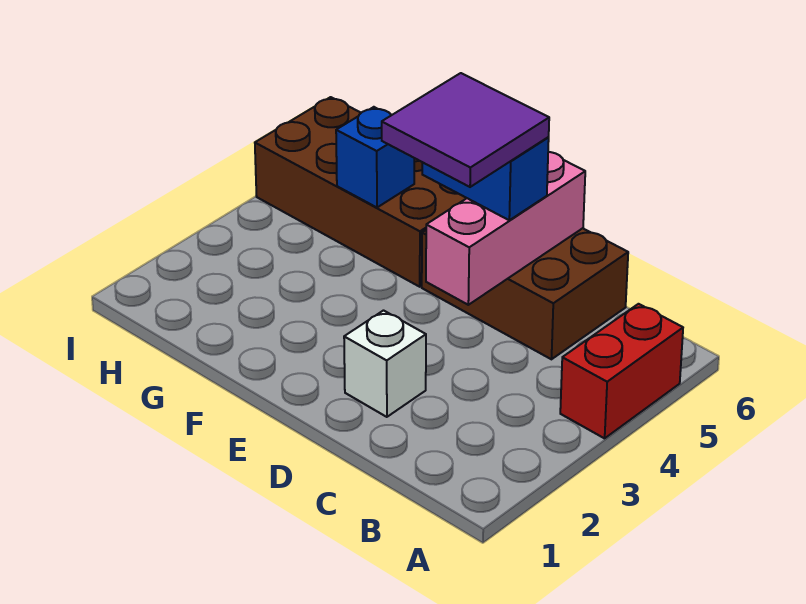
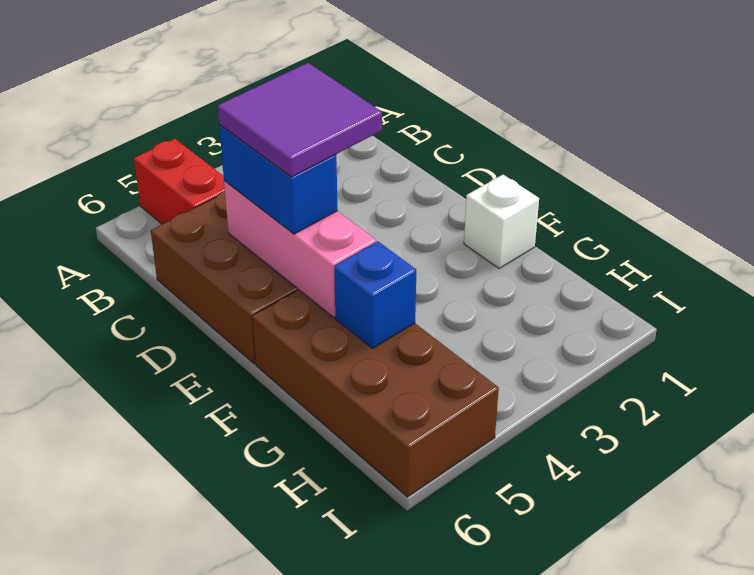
red brick A4:A5 level 1 -> red brick A5:B5 level 1
white brick D2 level 1 -> white brick F1 level 1
pink brick D4:D6 level 2 -> pink brick D5:F5 level 2

